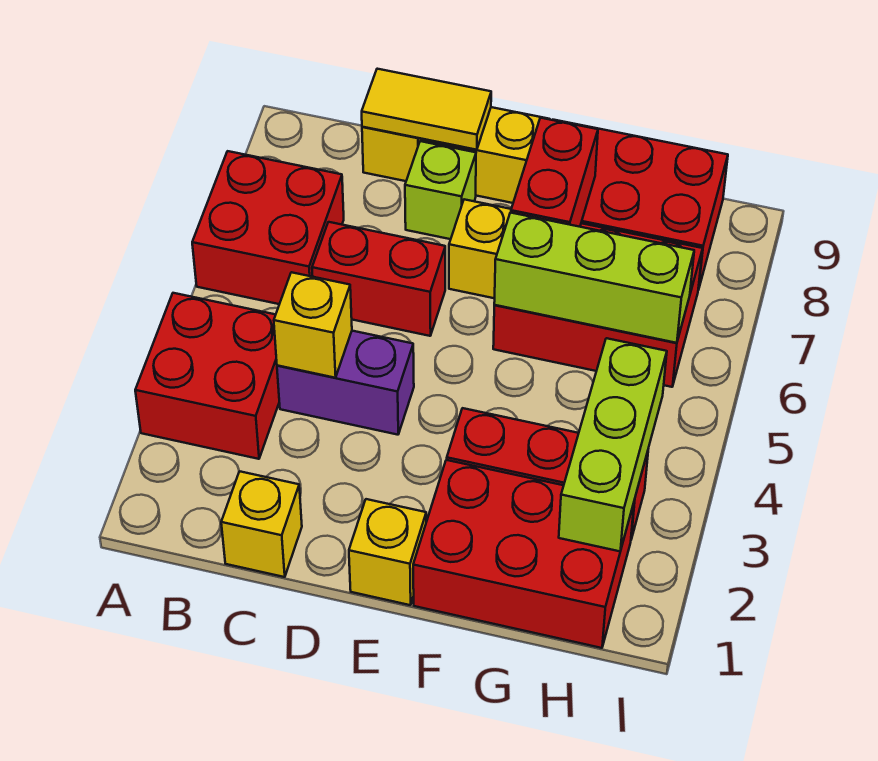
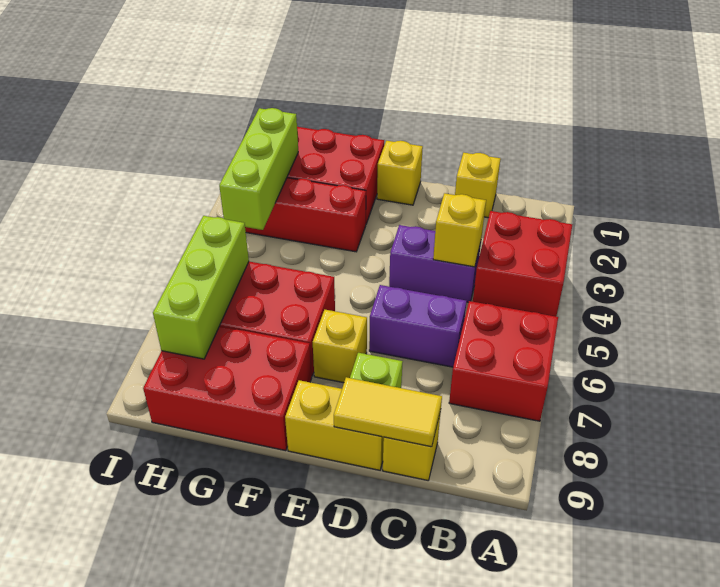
red brick C6:D6 level 1 -> purple brick C6:D6 level 1
lime brick F6:H6 level 2 -> lime brick H6:H8 level 2
red brick F7:F8 level 2 -> none

